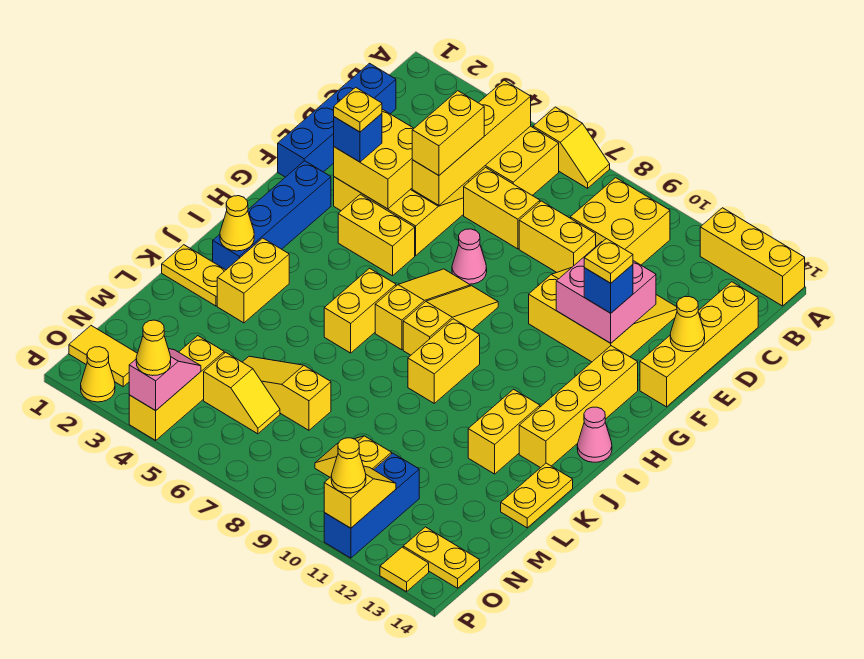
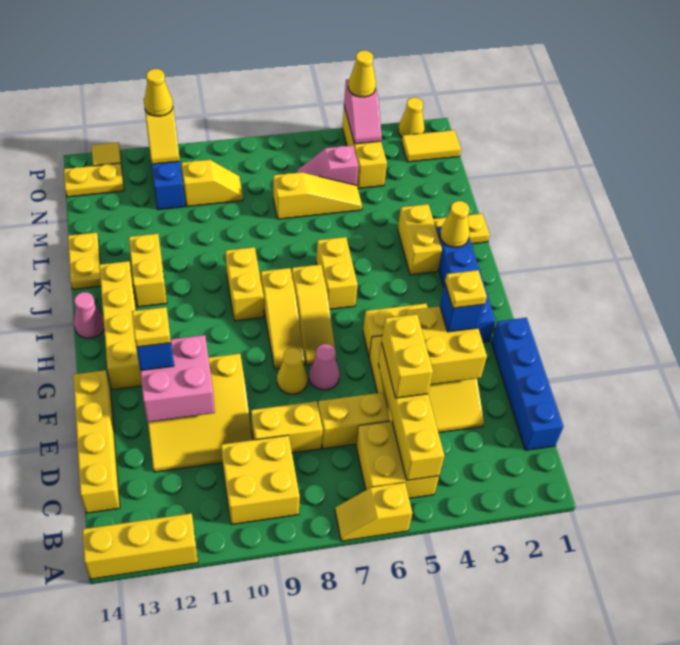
yellow cone E14 level 2 -> yellow cone F8 level 1
yellow slope N5:N6 level 1 top 5 -> pink slope N5:N6 level 1 top 5

